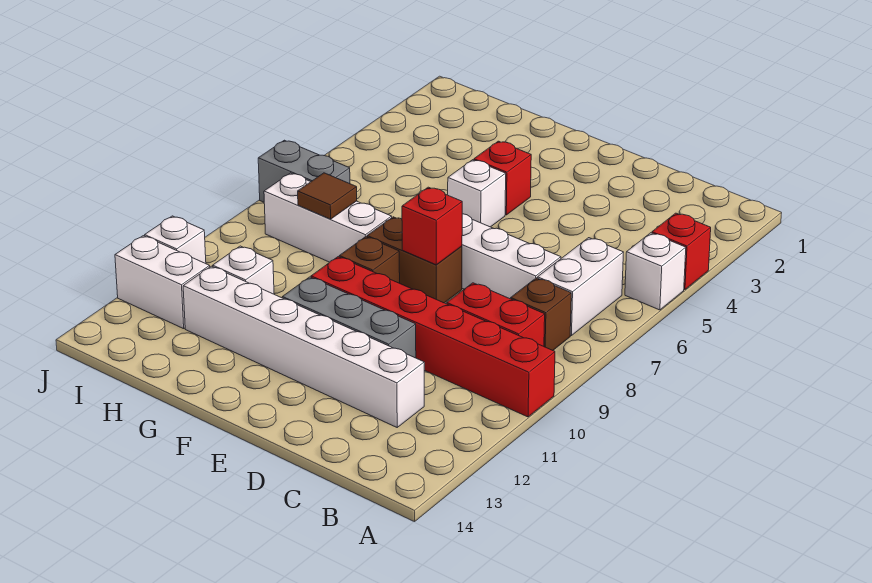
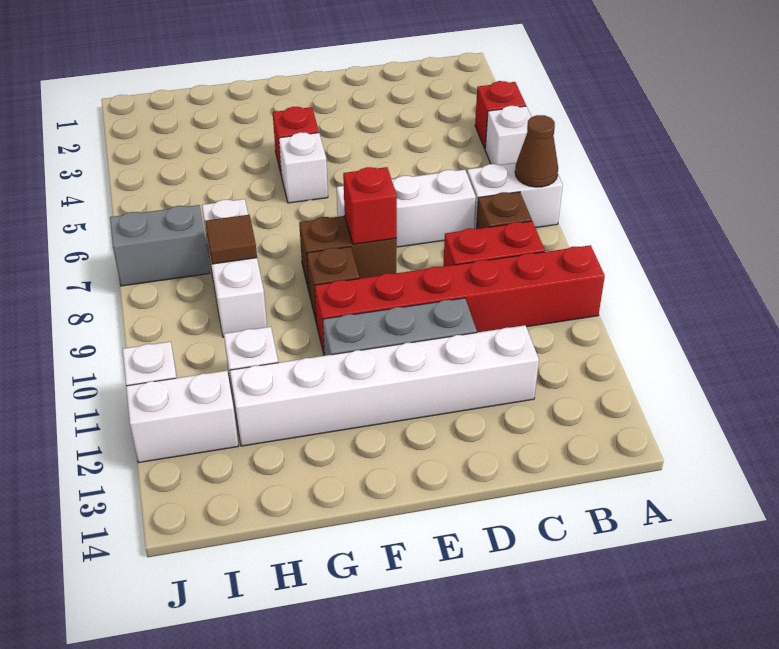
none -> brown cone A7 level 2
white brick B6:B7 level 1 -> white brick A7:B7 level 1
white brick G8:I8 level 1 -> white brick H7:H9 level 1

